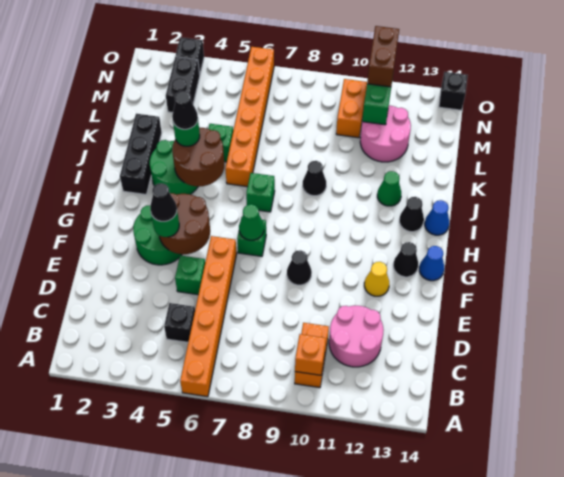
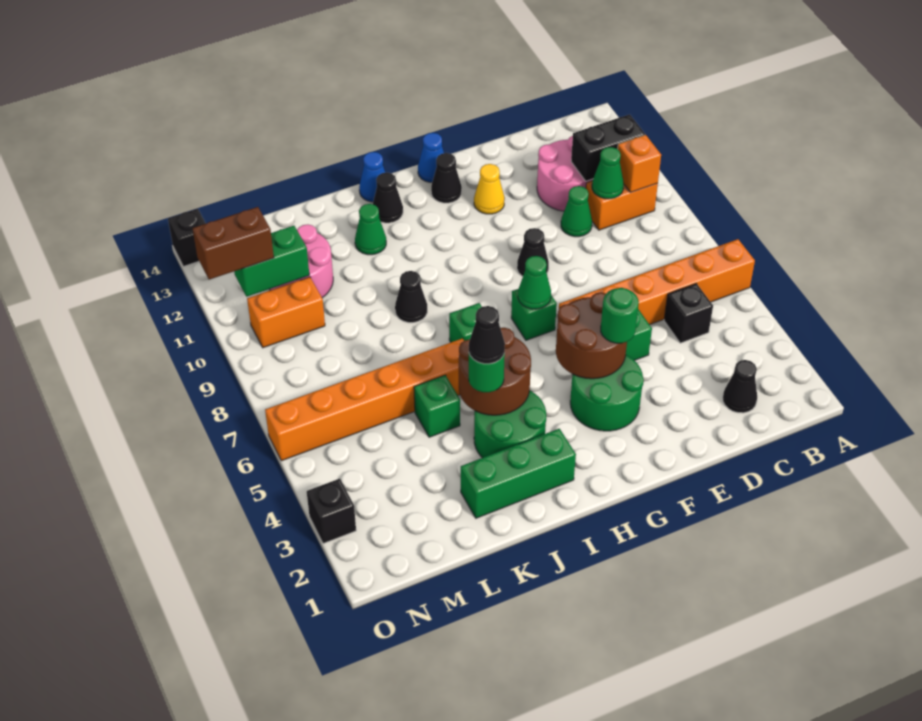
none -> green cone C10 level 2
none -> green cone D10 level 1
black cone F4 level 4 -> black cone C2 level 1
black brick I2:K2 level 1 -> green brick I2:K2 level 1
black brick M3:N3 level 1 -> black brick B11:C11 level 2

